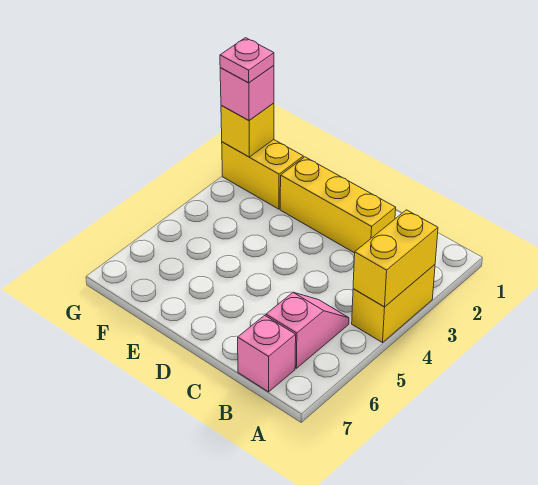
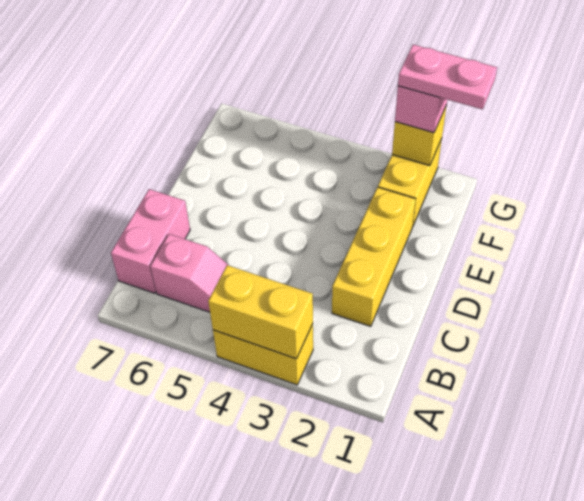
pink brick B7 level 1 -> pink brick B7:C7 level 1
pink plate G2 level 4 -> pink plate G1:G2 level 4

